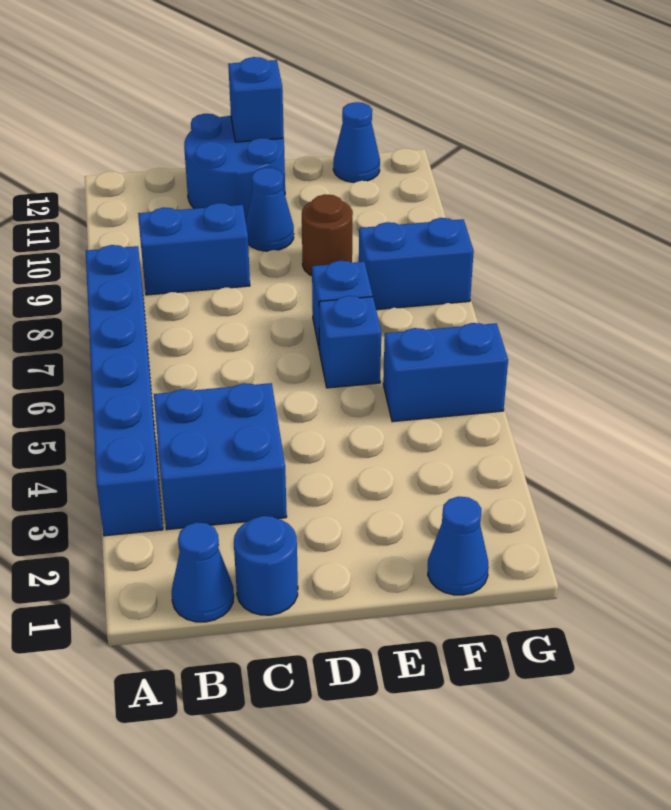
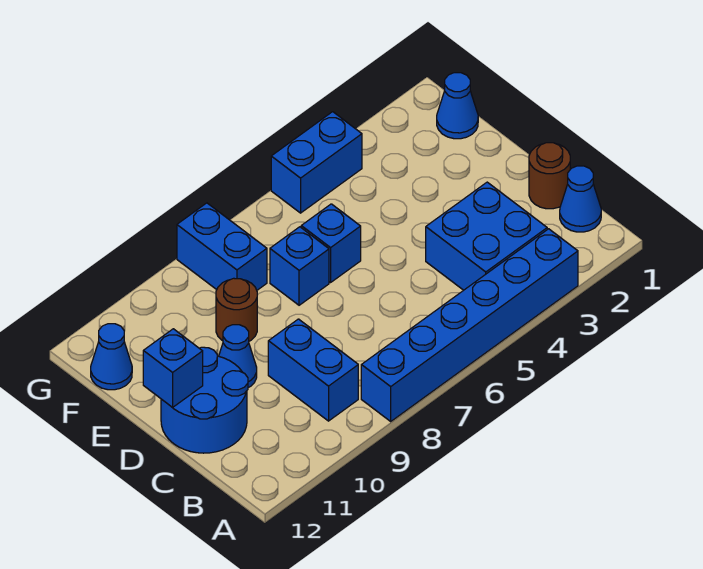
blue round brick C1 level 1 -> brown round brick C1 level 1
blue brick F5:G5 level 1 -> blue brick G4:G5 level 1

